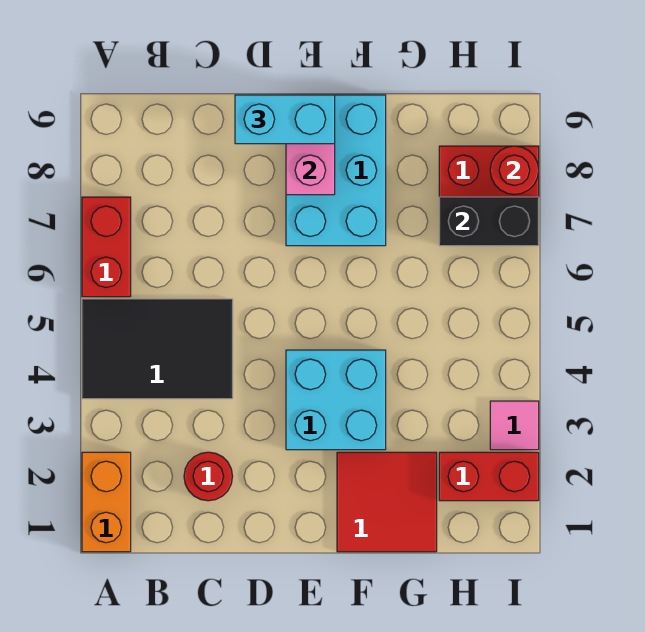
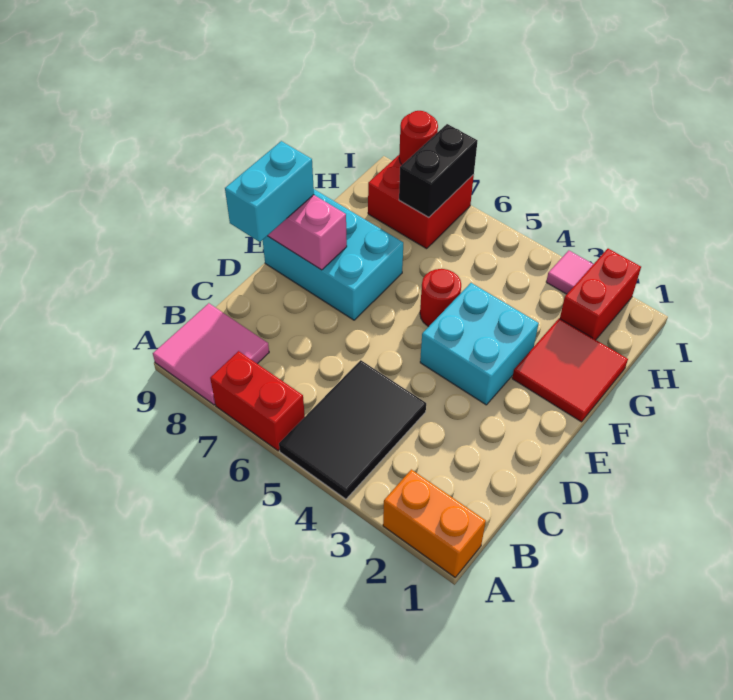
none -> pink tile A8:B9 level 1
red round brick C2 level 1 -> red round brick F5 level 1

